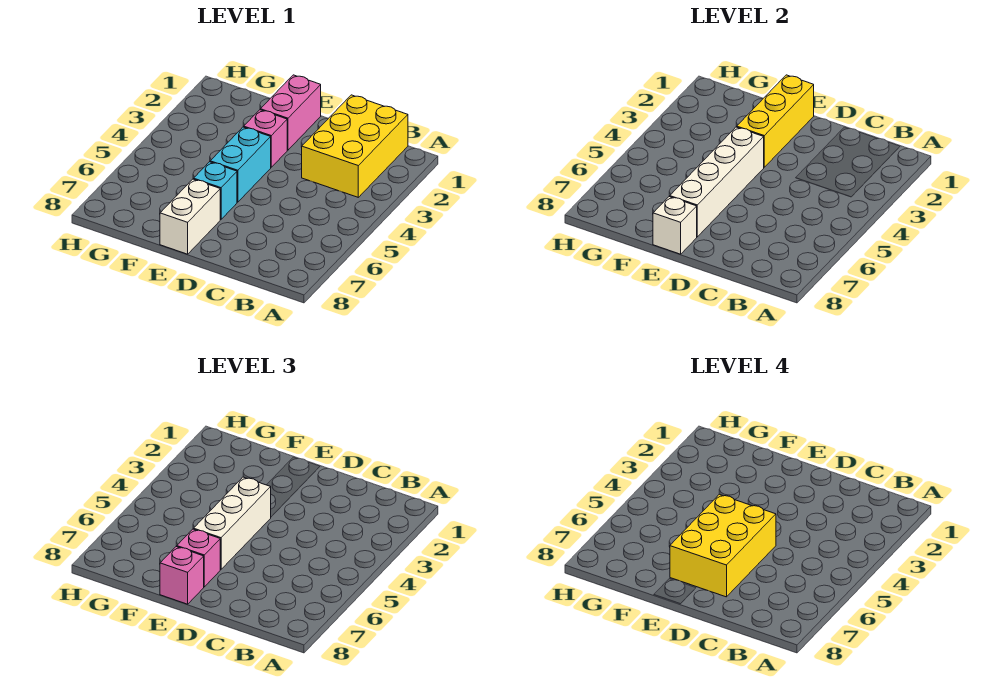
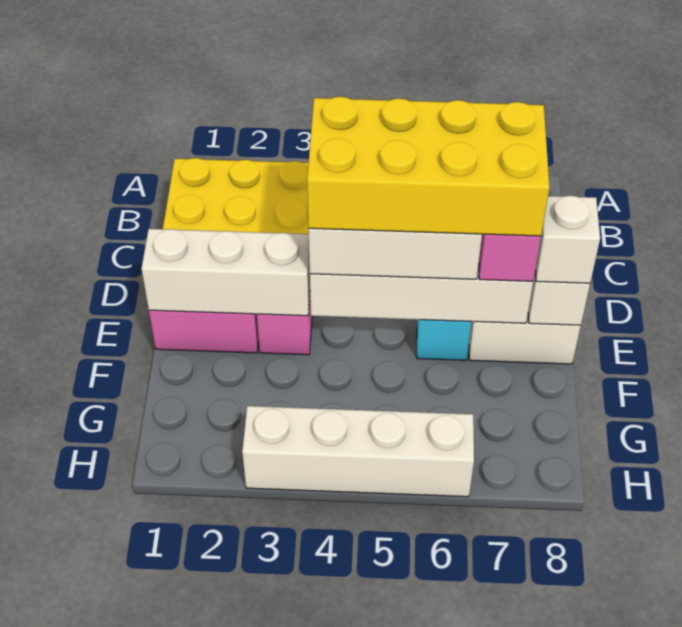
yellow brick D5:E7 level 4 -> yellow brick D4:E7 level 4
yellow brick E1:E3 level 2 -> white brick E1:E3 level 2
cyan brick E4:E5 level 1 -> none
pink brick E8 level 3 -> white brick E8 level 3
none -> white brick H3:H6 level 1

